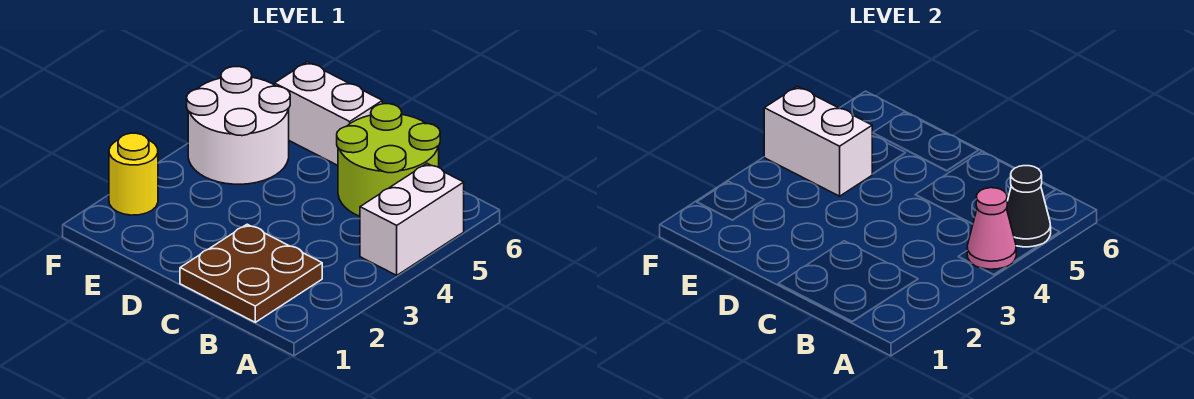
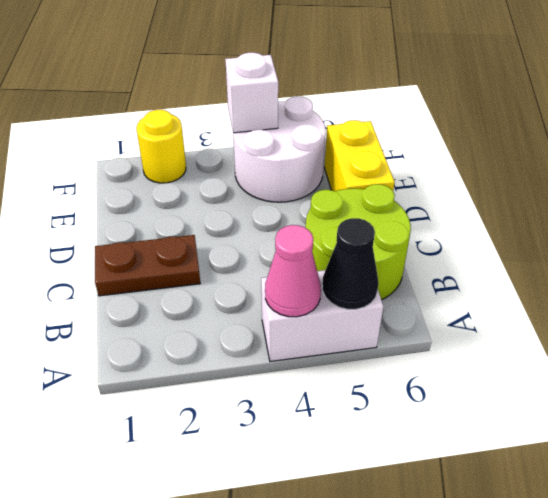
brown plate B1:C2 level 1 -> brown plate C1:C2 level 1
white brick D6:E6 level 1 -> yellow brick D6:E6 level 1
white brick E4:F4 level 2 -> white brick F4 level 2

